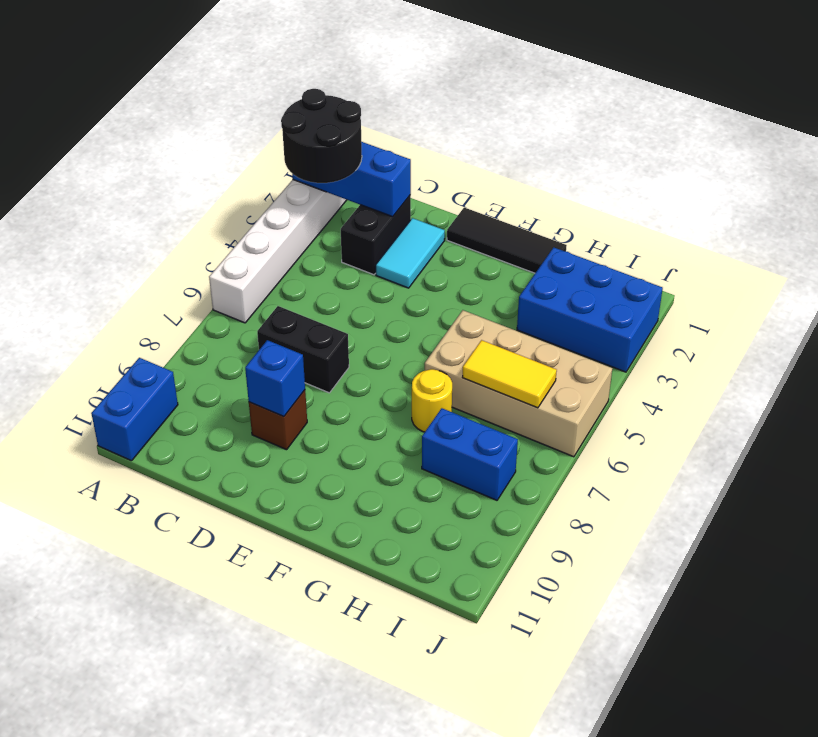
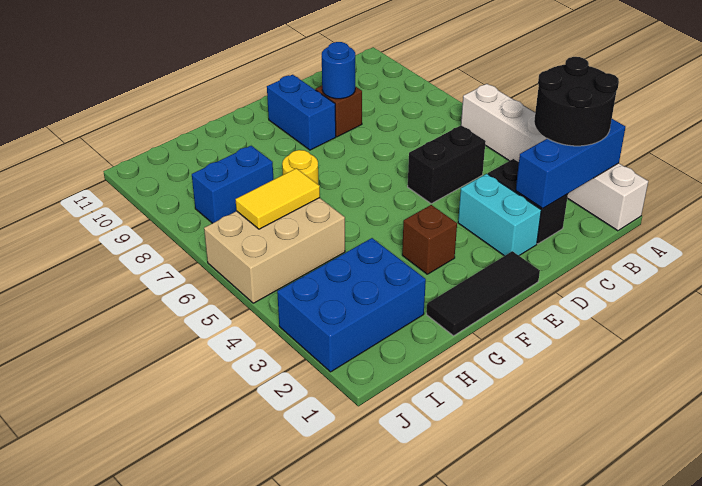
blue brick A10:A11 level 1 -> blue brick E9:E10 level 1
black brick C7:D7 level 1 -> black brick C5:D5 level 1
cyan tile D2:D3 level 1 -> cyan brick D2:D3 level 1
blue brick D9 level 2 -> blue round brick D9 level 2
none -> brown brick F3 level 1
tan brick G5:J6 level 1 -> tan brick H5:J6 level 1

